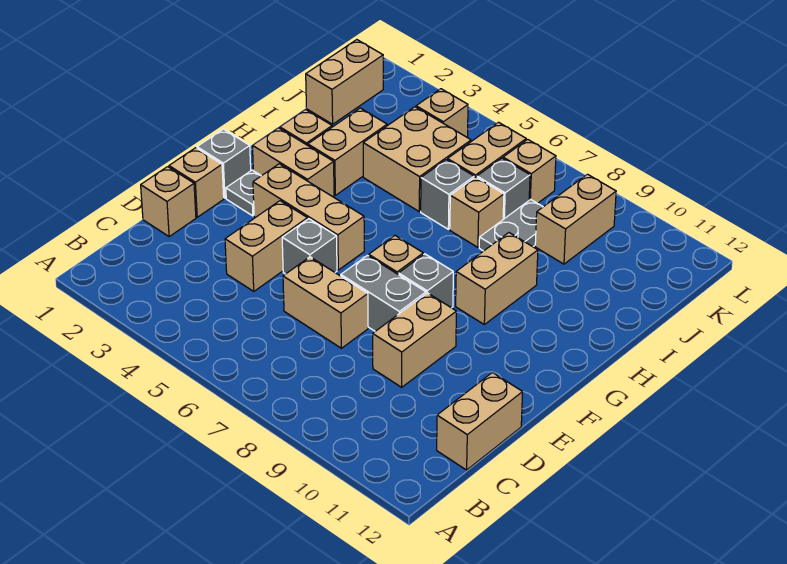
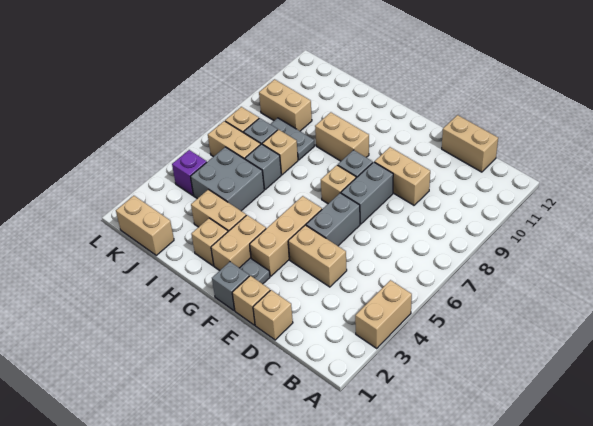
tan brick D6:D7 level 1 -> tan brick A3:A4 level 1
grey brick E5 level 1 -> grey brick E5:E6 level 1
tan brick I4:J5 level 1 -> grey brick I4:J5 level 1
tan brick K4 level 1 -> purple brick K4 level 1

